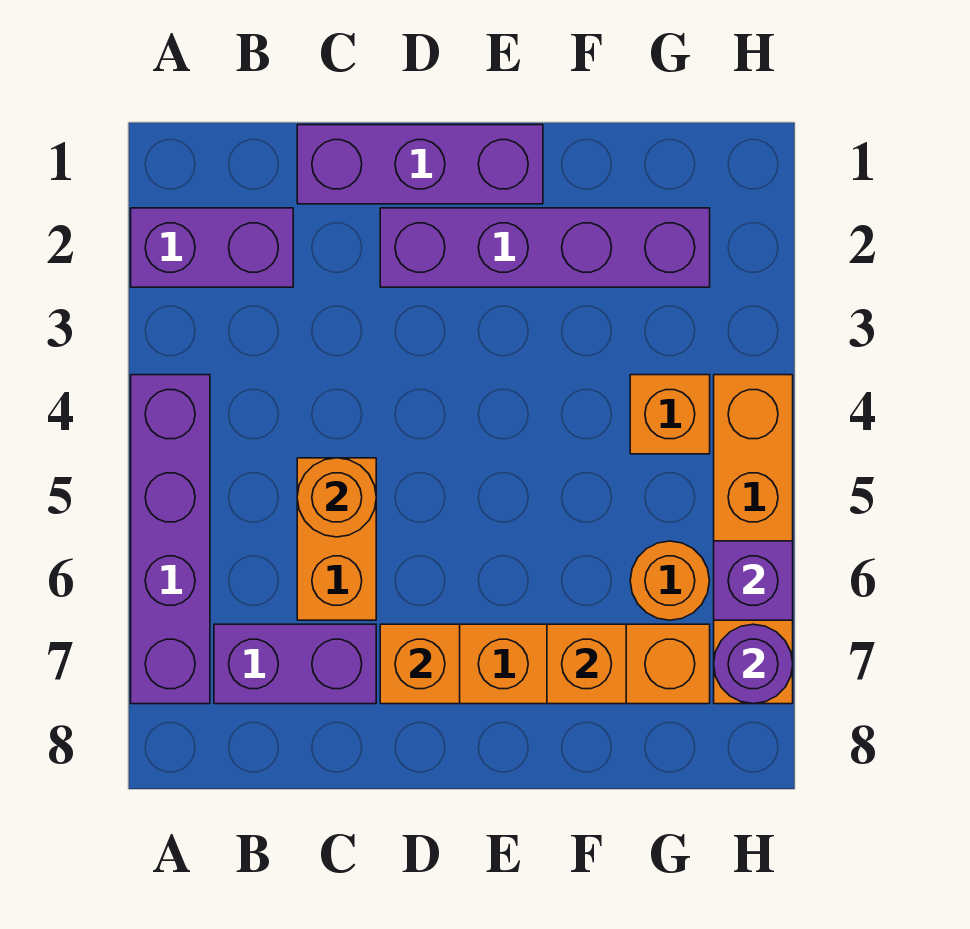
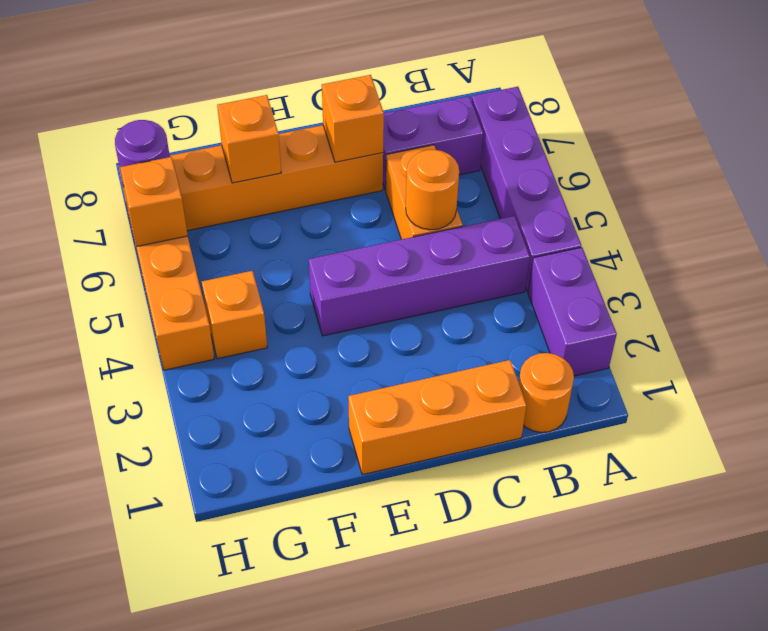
purple brick A2:B2 level 1 -> purple brick A2:A3 level 1
purple brick C1:E1 level 1 -> orange brick C1:E1 level 1
purple brick D2:G2 level 1 -> purple brick B4:E4 level 1
orange round brick G6 level 1 -> orange round brick B1 level 1
purple brick H6 level 2 -> orange brick H6 level 2

